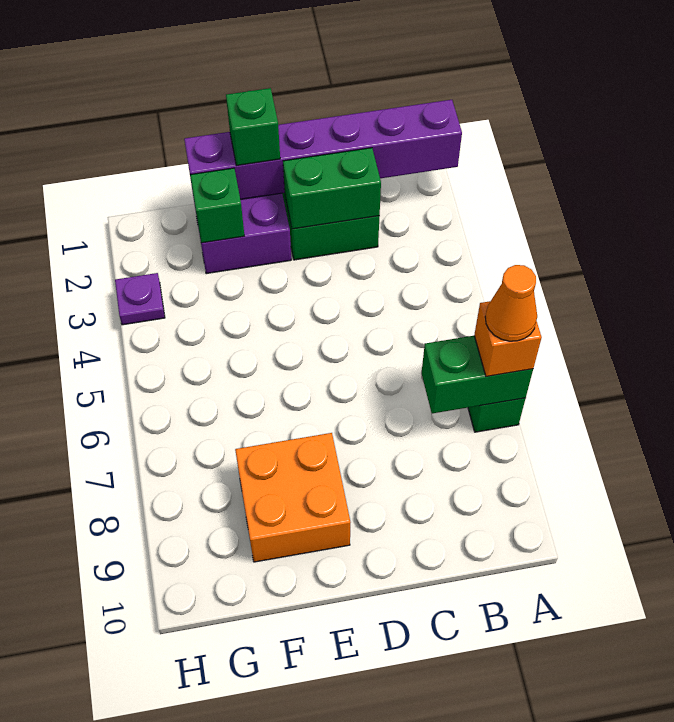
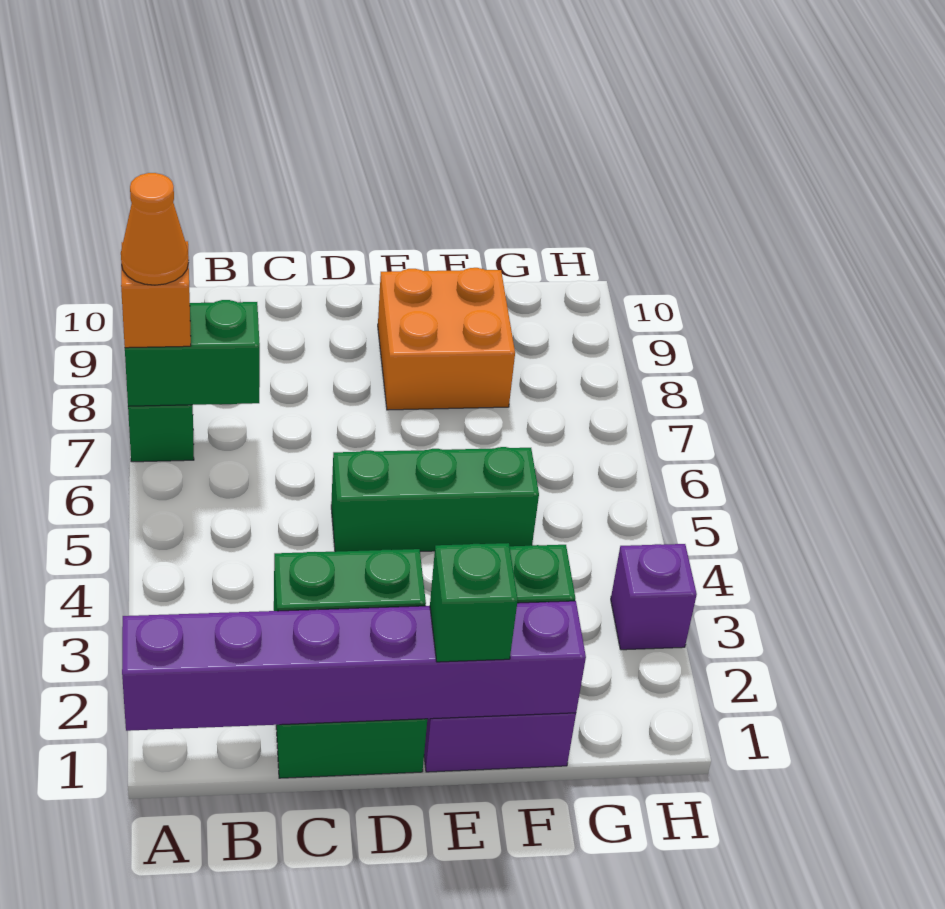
none -> green brick D5:F5 level 1
purple plate H3 level 1 -> purple brick H3 level 1

